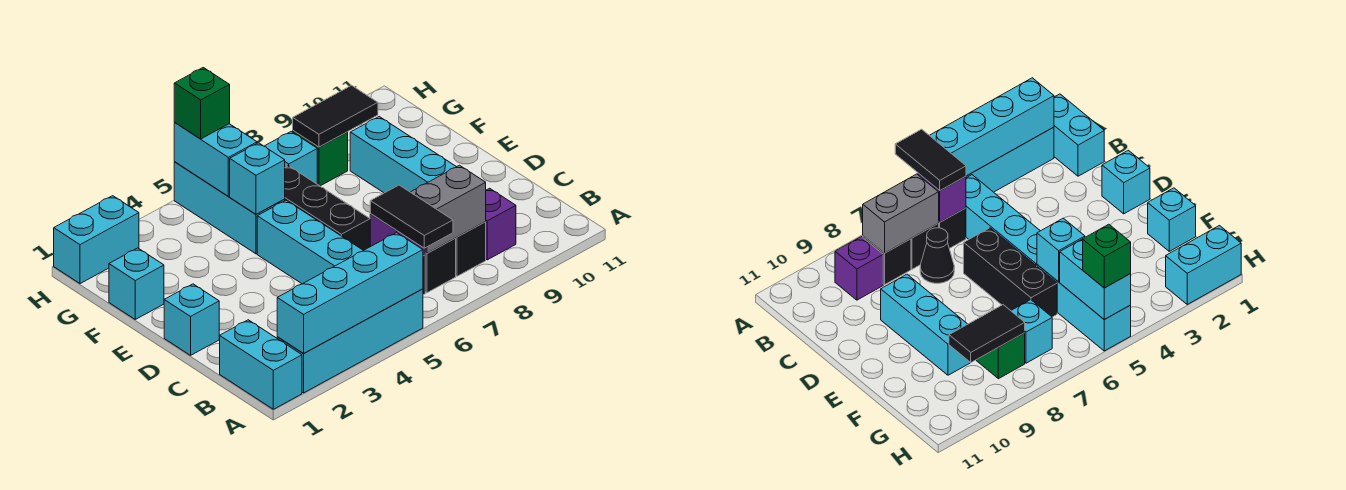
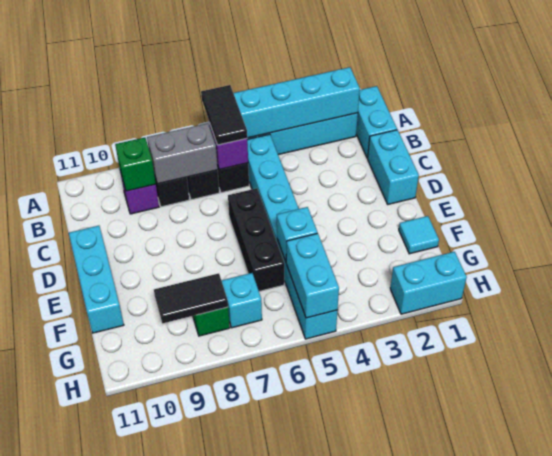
black cone C7 level 1 -> none
cyan brick D1 level 1 -> cyan brick C1:D1 level 1
cyan brick D9:F9 level 1 -> cyan brick D11:F11 level 1
cyan brick F1 level 1 -> cyan tile F1 level 1
green brick H5 level 3 -> green brick B9 level 2

